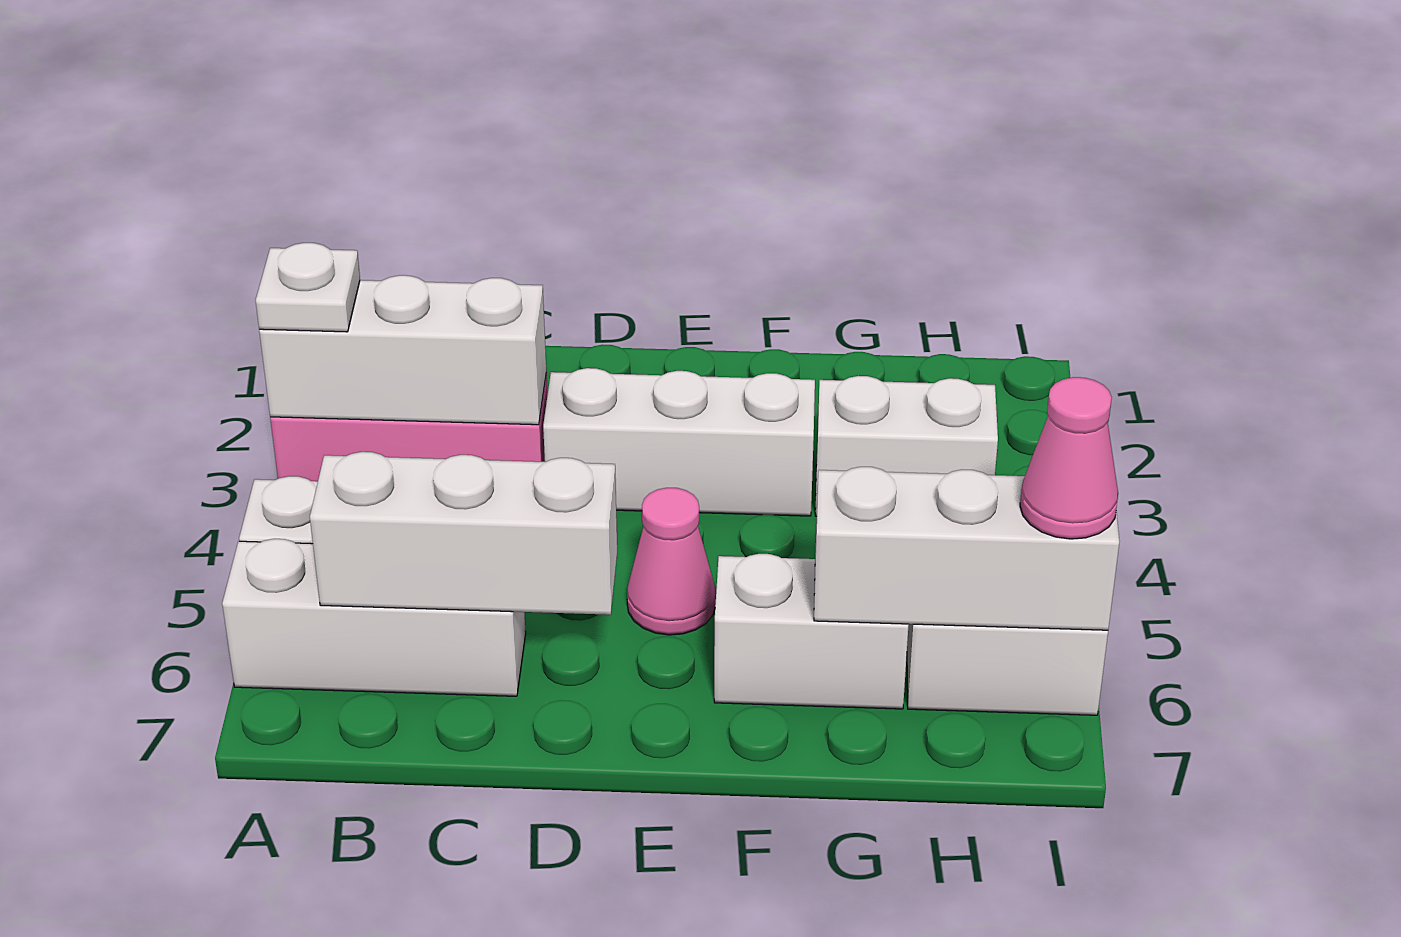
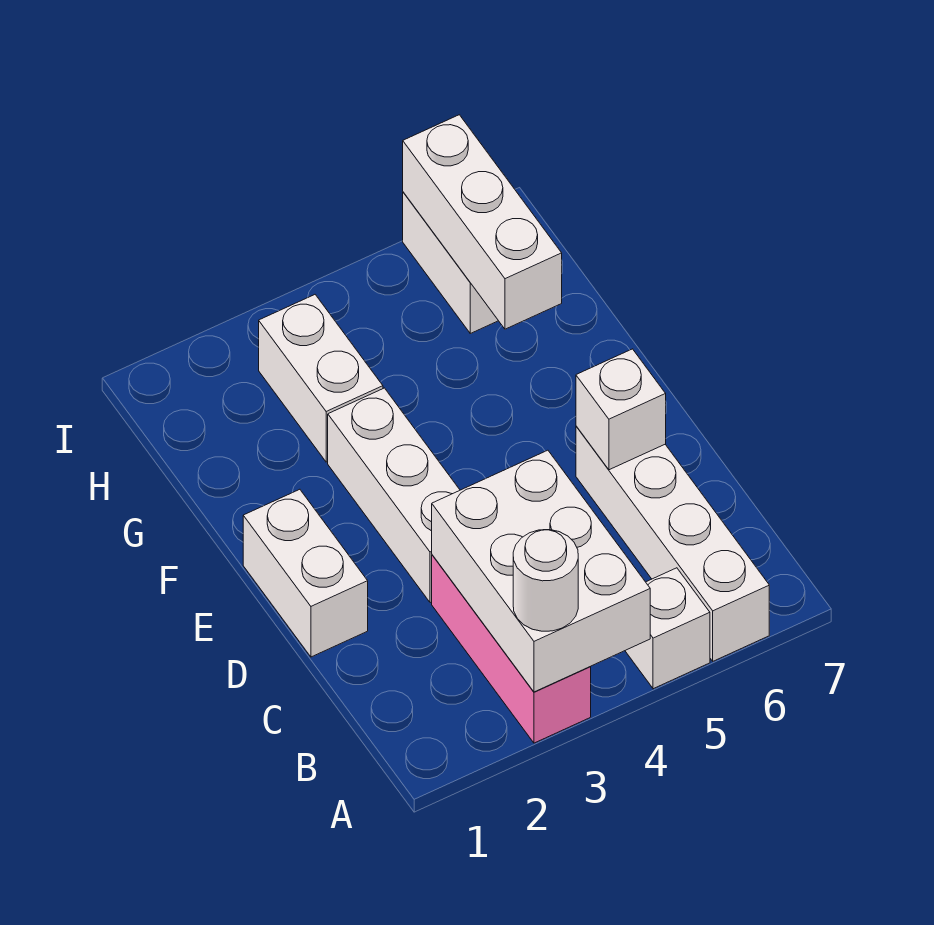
white brick A3:C3 level 2 -> white brick A3:C4 level 2
white plate A3 level 3 -> white round brick A3 level 3
white brick A6:C6 level 1 -> white brick A6:D6 level 1
white brick B6:D6 level 2 -> white brick D6 level 2
pink cone E5 level 1 -> none
white brick F6:G6 level 1 -> white brick D1:E1 level 1
pink cone I6 level 3 -> none

